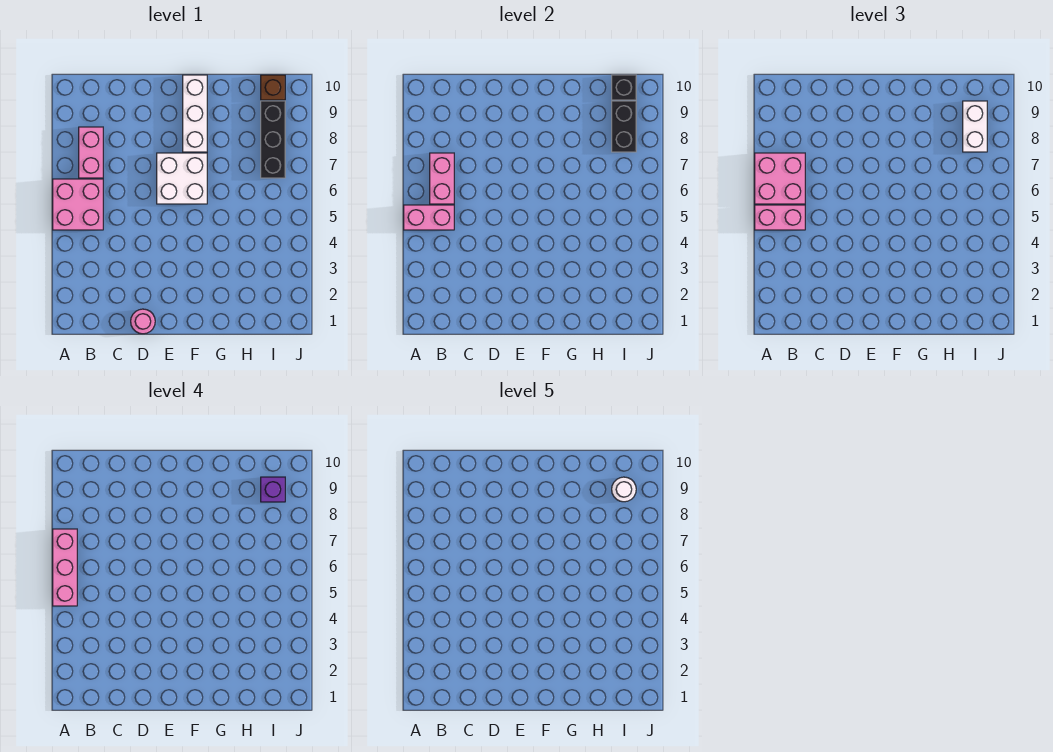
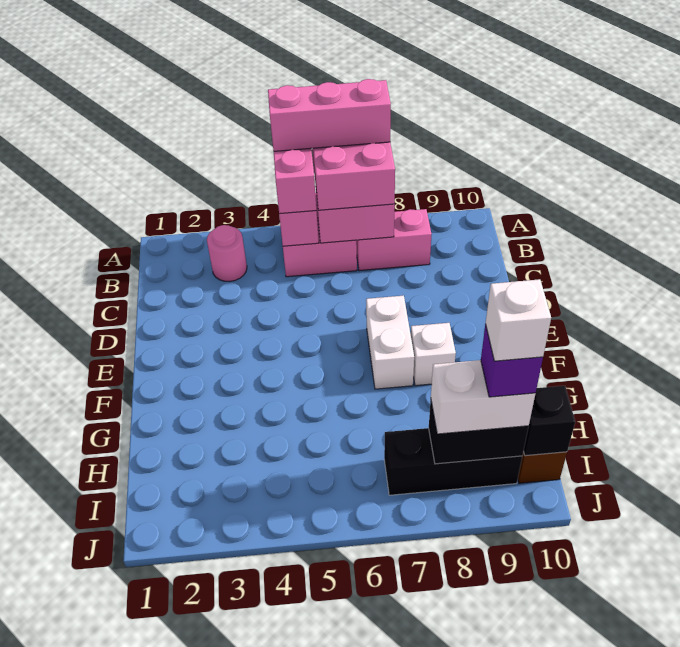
pink round brick D1 level 1 -> pink round brick B3 level 1
white brick E6:F7 level 1 -> white brick E7:F7 level 1
white brick F8:F10 level 1 -> white brick F8 level 1
white round brick I9 level 5 -> white brick I9 level 5

